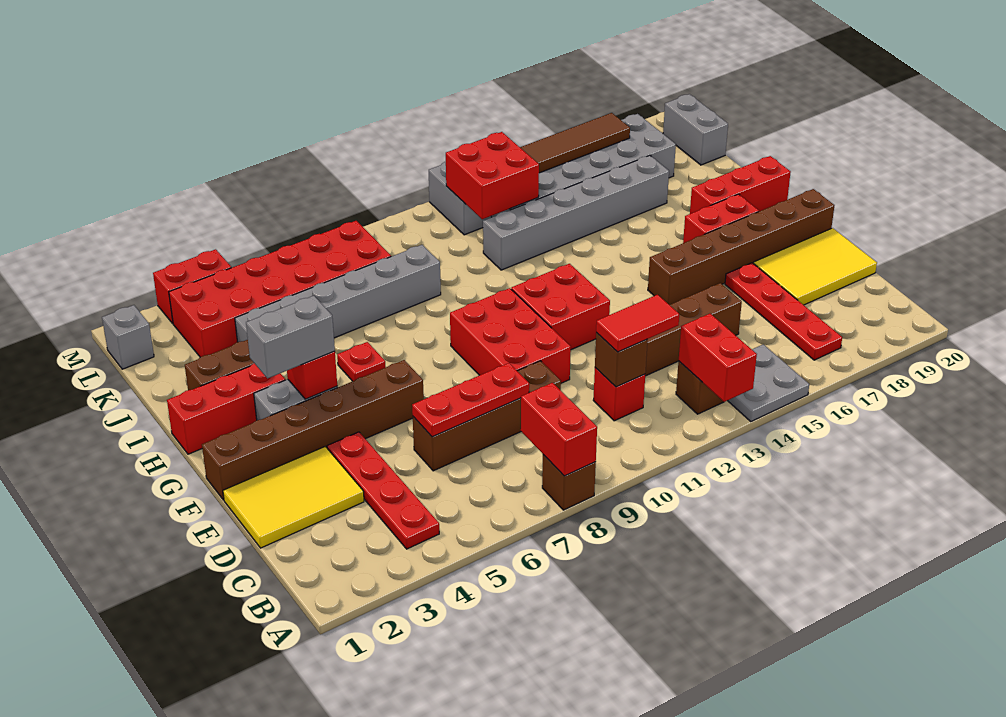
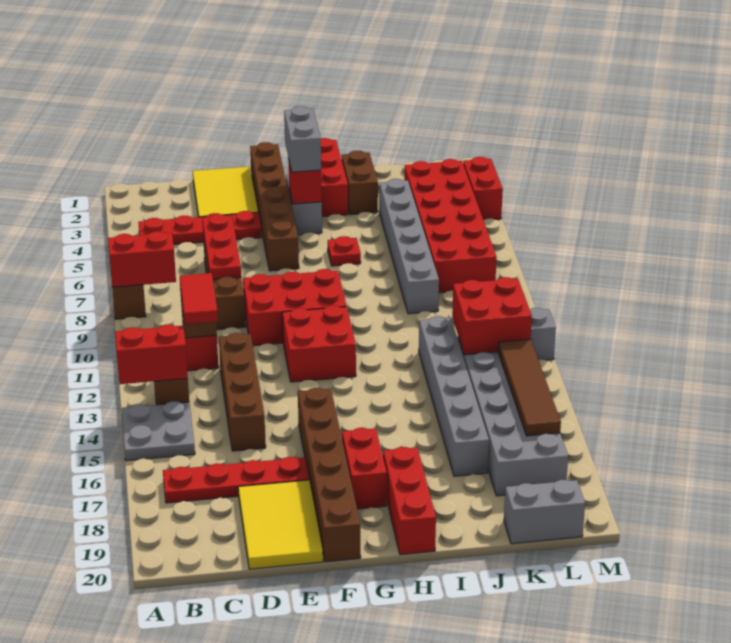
grey brick L1 level 1 -> none

